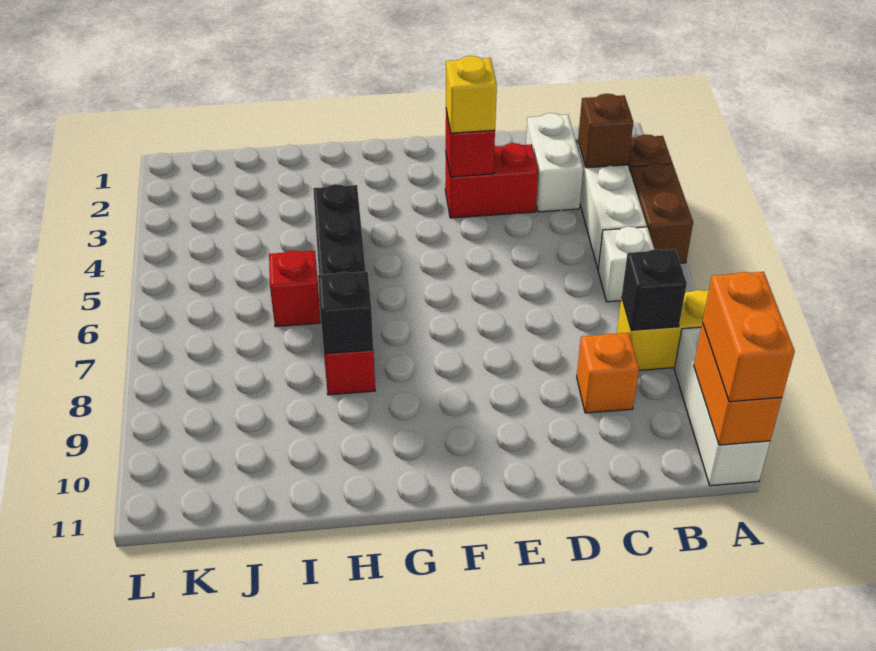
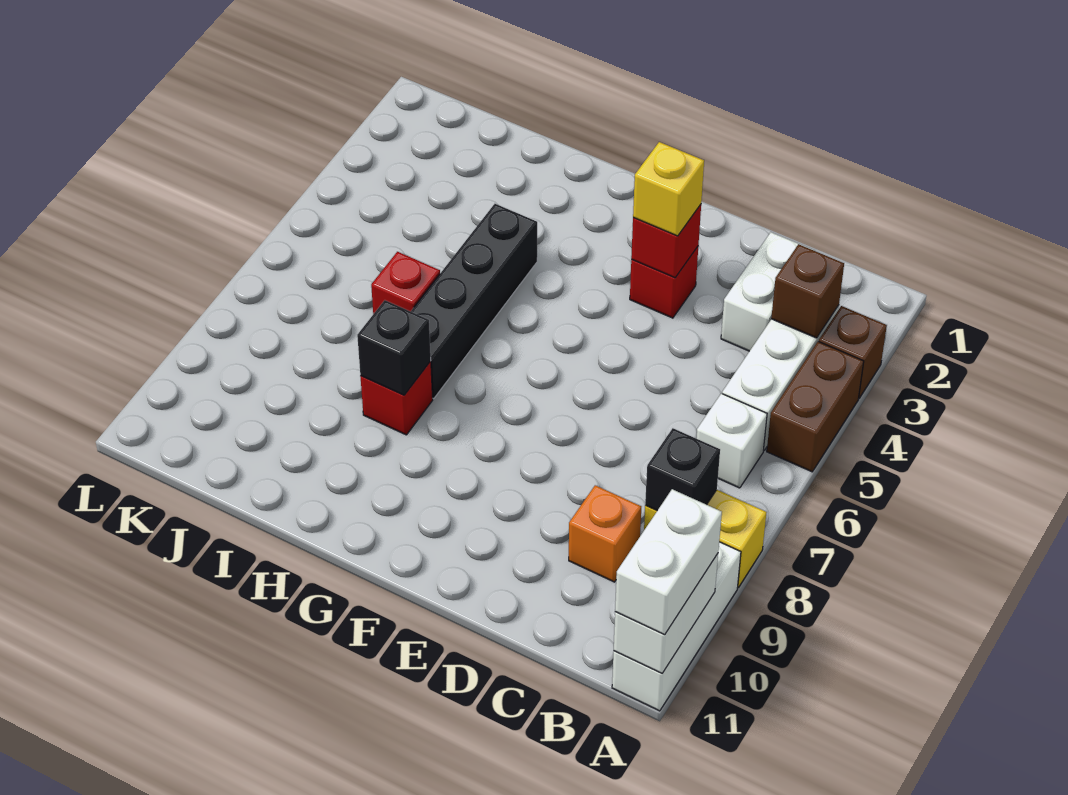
orange brick A10:A11 level 2 -> white brick A10:A11 level 2
orange brick A10:A11 level 3 -> white brick A10:A11 level 3
red brick D3:E3 level 1 -> red brick E3 level 1

